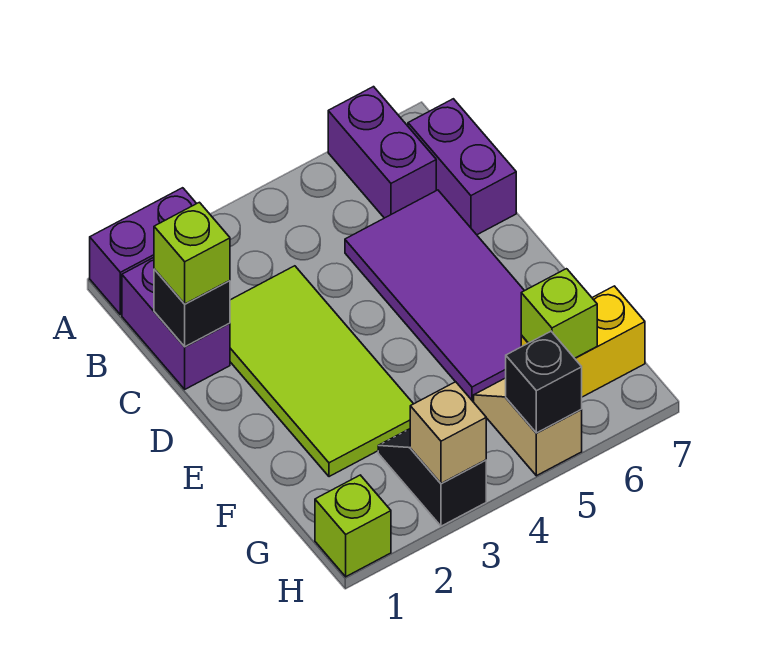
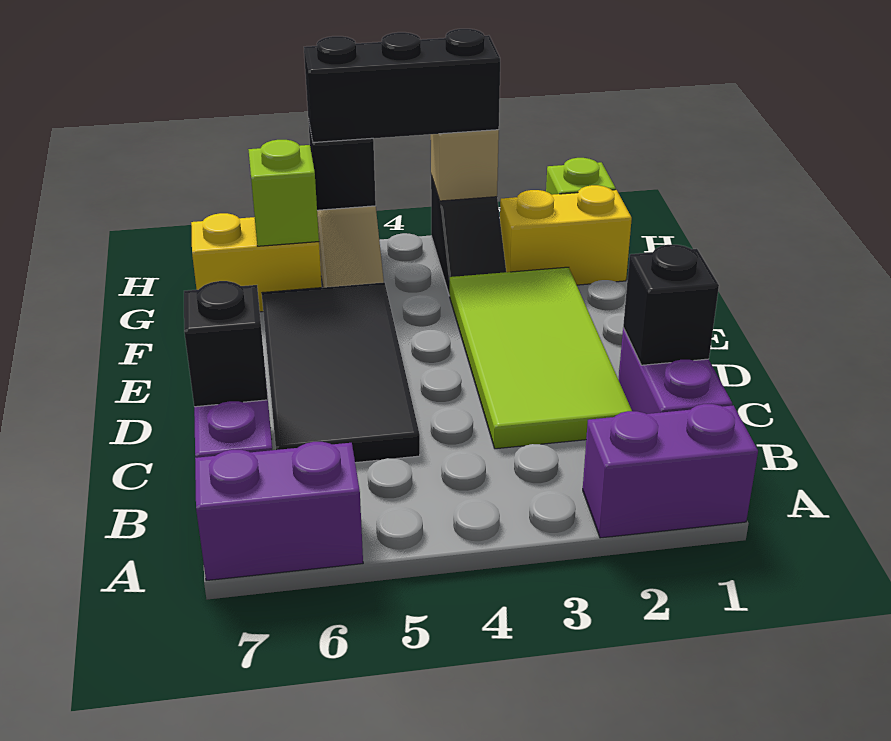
purple brick A6:B6 level 1 -> purple brick A6:A7 level 1
lime brick C1 level 3 -> none
purple tile C5:F6 level 1 -> black tile C5:F6 level 1
none -> black brick C7 level 2
none -> yellow brick G1:G2 level 1
none -> black brick H3:H5 level 3

